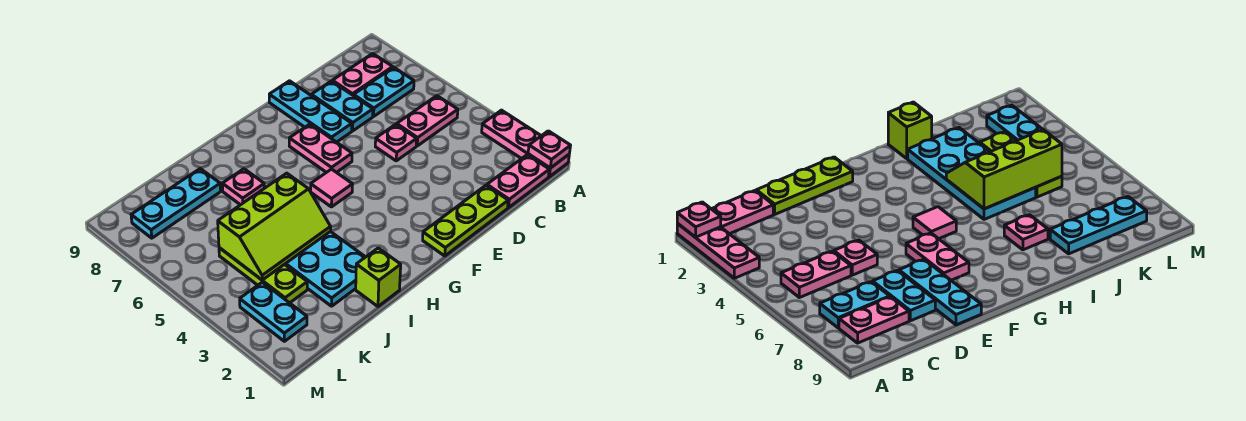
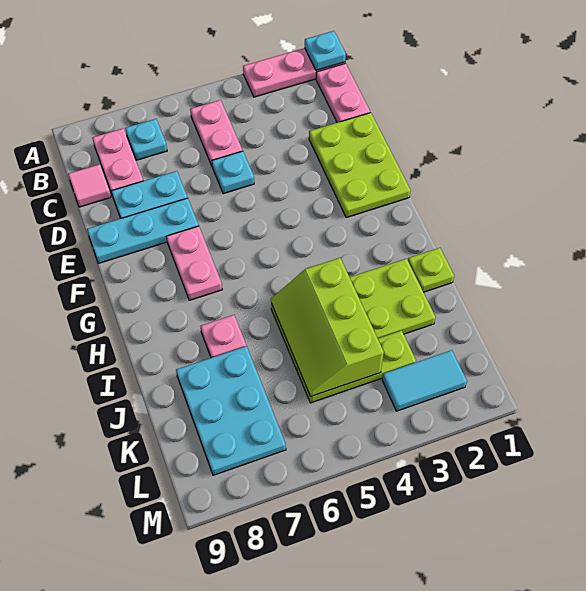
pink plate A1 level 2 -> cyan plate A1 level 2
cyan plate B7:C7 level 1 -> cyan plate B7 level 1
lime plate D1:F1 level 1 -> lime plate D1:F2 level 1
pink plate D5 level 1 -> cyan plate D5 level 1
pink plate F6:F7 level 1 -> pink plate F7:G7 level 1
pink tile G5 level 1 -> pink tile C9 level 1
lime brick I1 level 1 -> lime plate I1 level 1
cyan plate I2:J5 level 1 -> lime plate I2:J5 level 1
lime slope I4:K5 level 2 top 5 -> lime slope I4:K5 level 2 top 4
cyan plate J8:L8 level 1 -> cyan plate J7:L8 level 1
cyan plate L2:L3 level 1 -> cyan tile L2:L3 level 1

